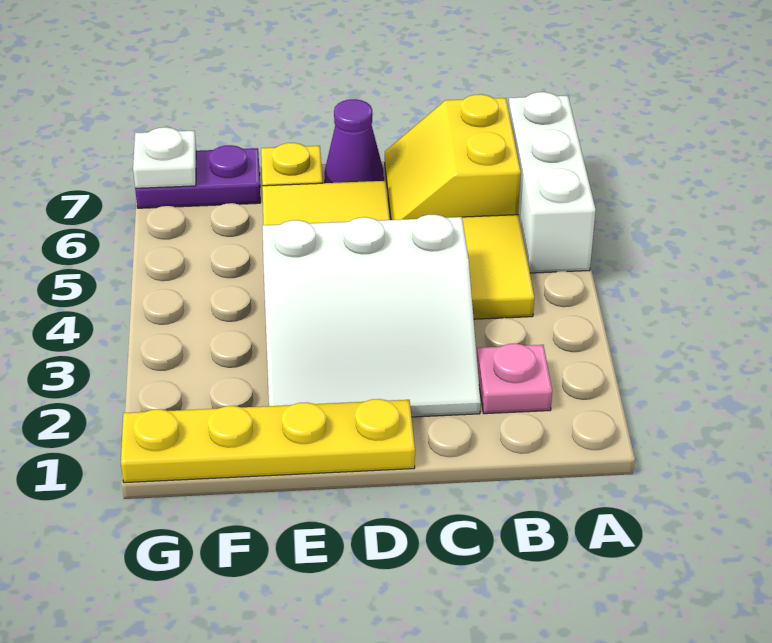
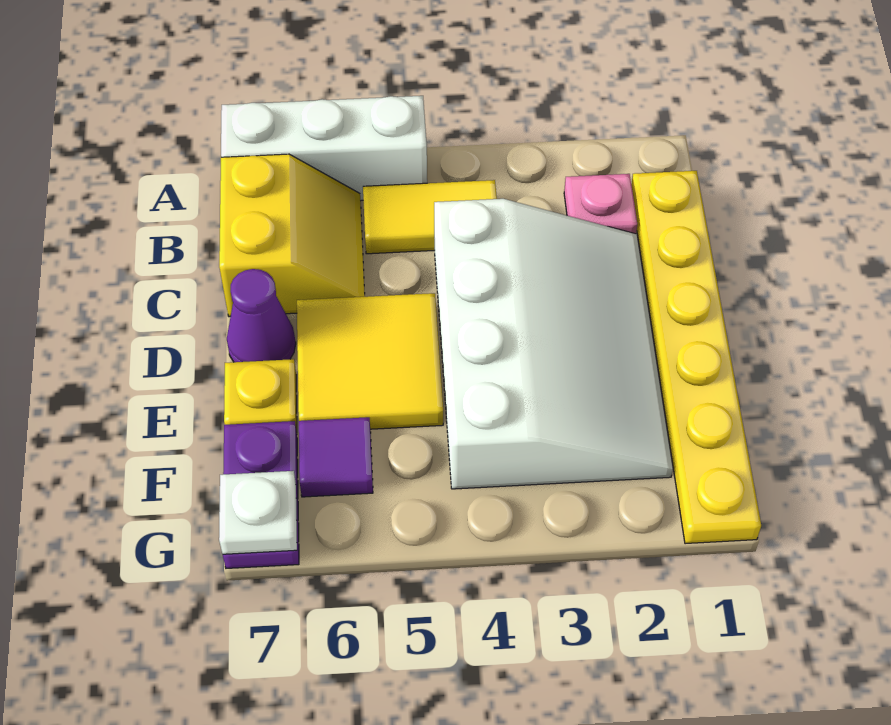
yellow slope B6:C7 level 1 top B -> yellow slope B6:C7 level 1 top 7
white slope C2:E4 level 1 top 4 -> white slope C2:F4 level 1 top 4
yellow plate D1:G1 level 1 -> yellow plate B1:G1 level 1
none -> purple tile F6 level 1

